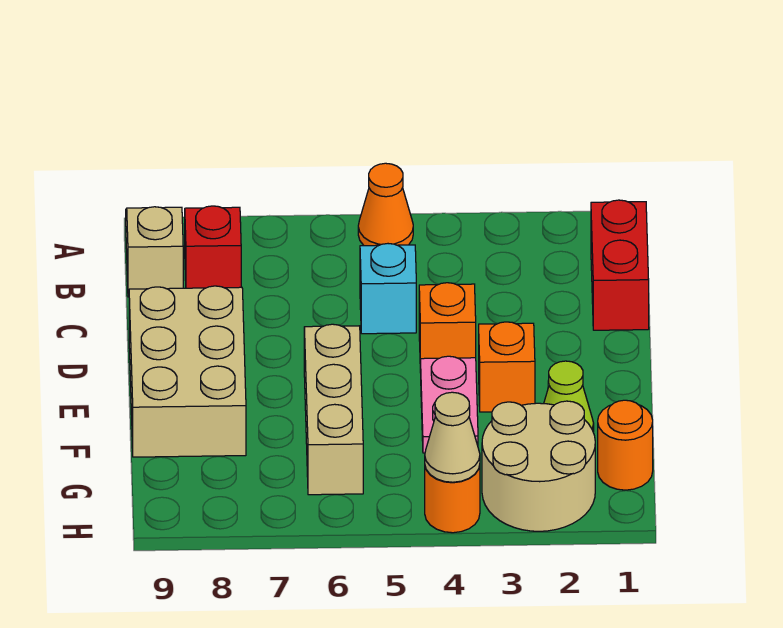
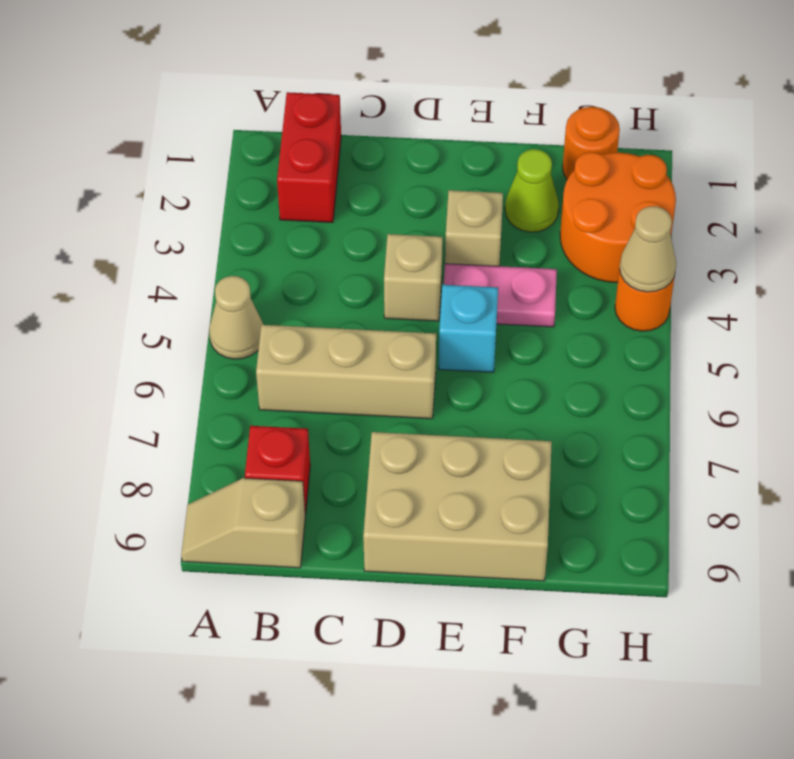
orange cone A5 level 1 -> tan cone A5 level 1
red brick B1:C1 level 1 -> red brick B1:B2 level 1
cyan brick C5 level 1 -> cyan brick E5 level 1
orange brick D4 level 1 -> tan brick D4 level 1
orange brick E3 level 1 -> tan brick E3 level 1
tan brick E6:G6 level 1 -> tan brick B6:D6 level 1
tan round brick G2:H3 level 1 -> orange round brick G2:H3 level 1

